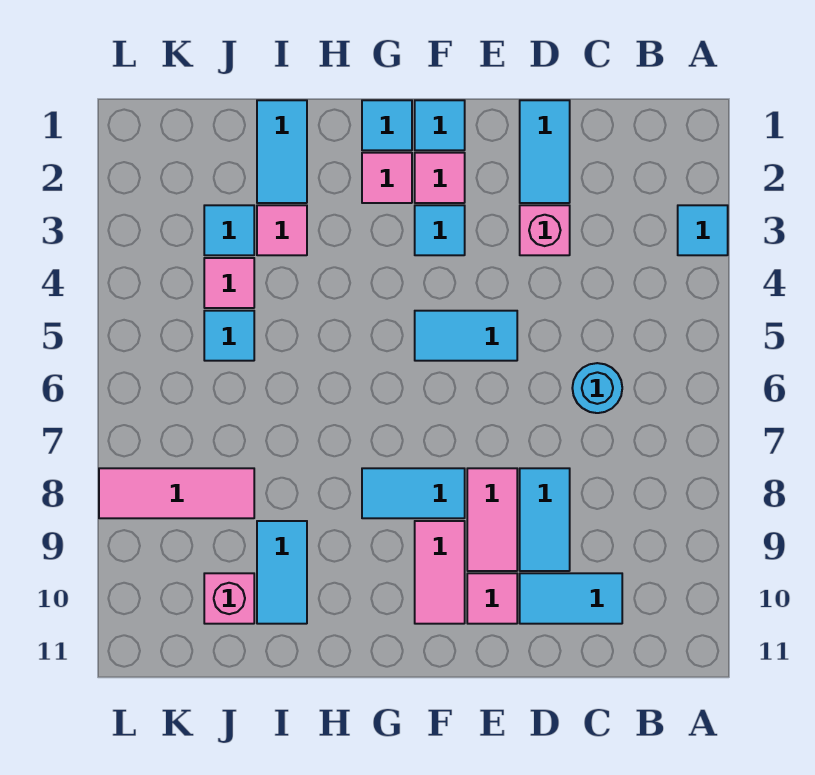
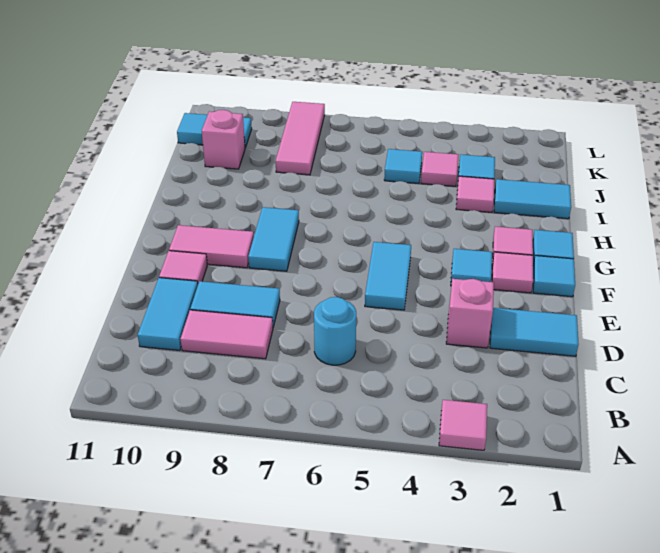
cyan tile A3 level 1 -> pink tile A3 level 1
pink tile E8:E9 level 1 -> pink tile C8:C9 level 1
cyan tile I9:I10 level 1 -> cyan tile K10:K11 level 1

